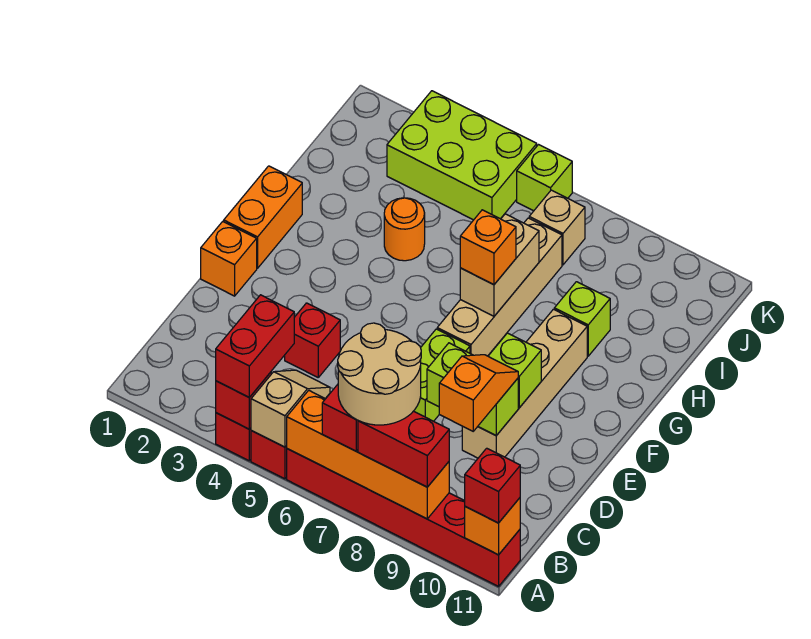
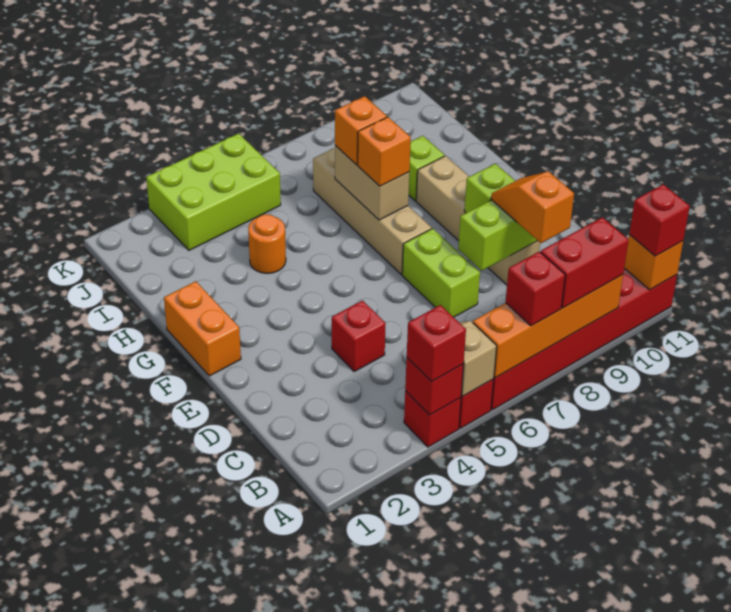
red brick A4:B4 level 3 -> red brick A4 level 3
tan round brick A7:B8 level 4 -> none
orange brick E1 level 1 -> orange brick H7 level 3
tan brick J7 level 1 -> none
lime brick K6 level 1 -> none

